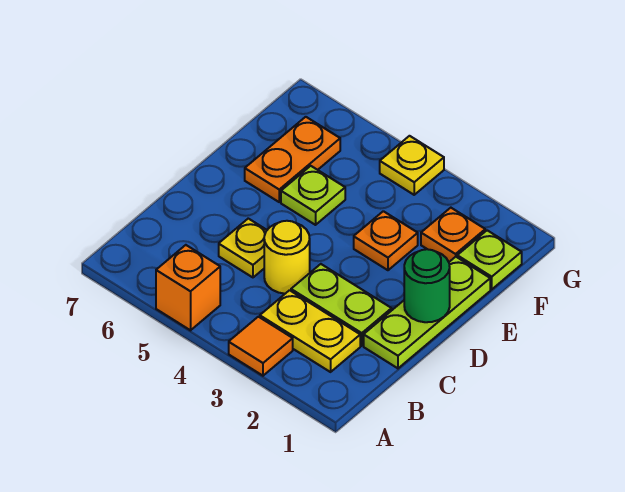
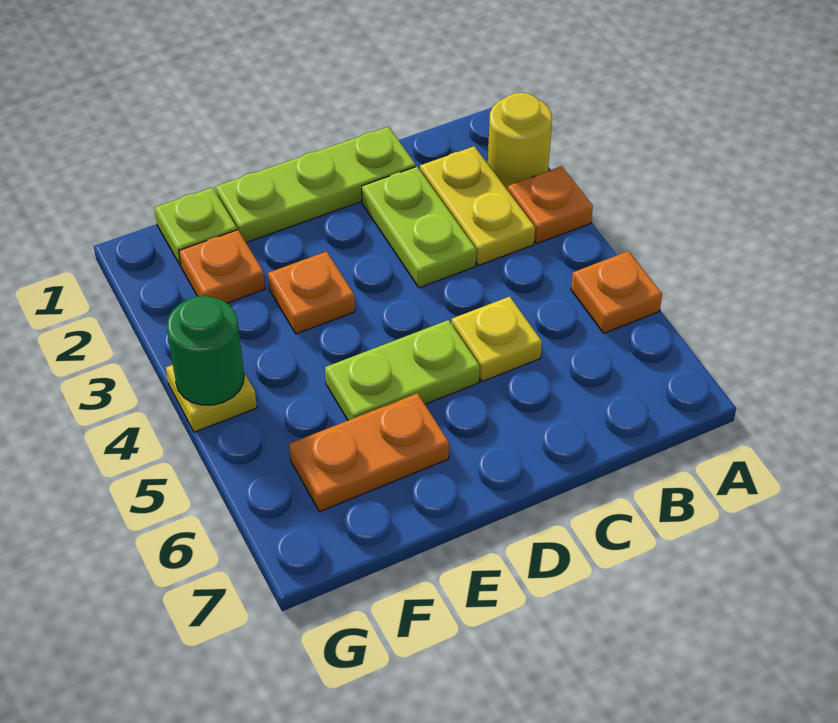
orange tile A3 level 1 -> orange plate A3 level 1
orange brick A5 level 1 -> orange plate A5 level 1
yellow round brick C4 level 1 -> yellow round brick A2 level 1
green round brick D1 level 2 -> green round brick G4 level 2
lime plate E5 level 1 -> lime plate D5:E5 level 1

